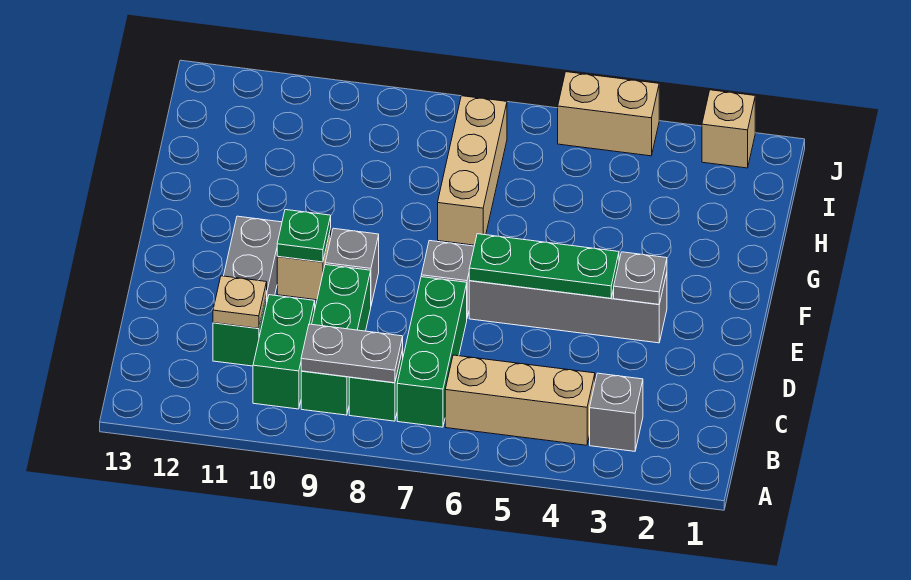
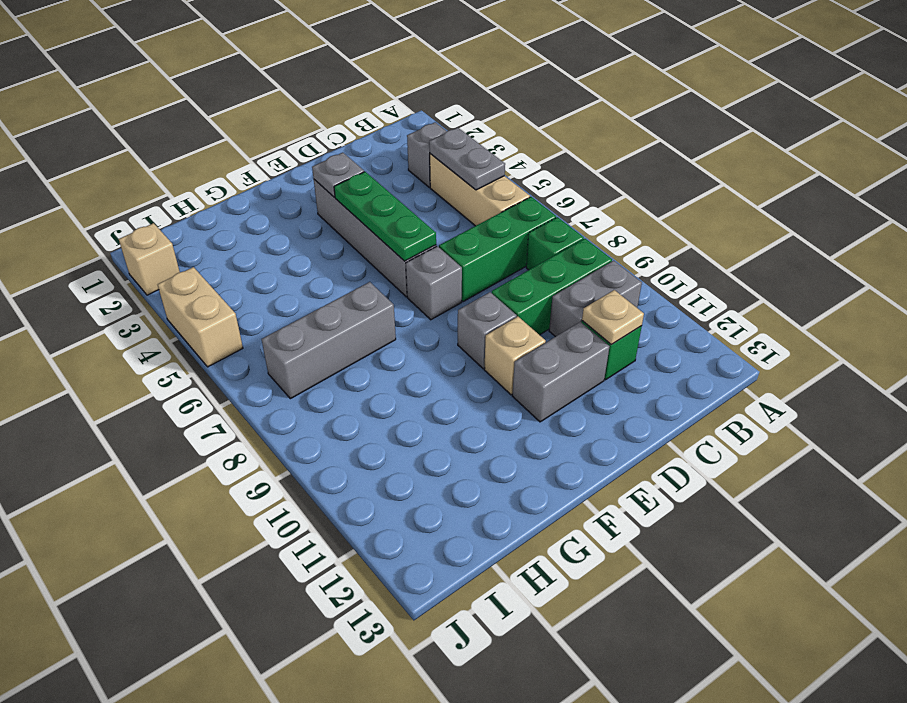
grey plate B8:B9 level 2 -> grey plate B4:B5 level 2
green brick B10:C10 level 1 -> grey brick B10:C10 level 1
green plate E10 level 2 -> none
tan brick G7:I7 level 1 -> grey brick G7:I7 level 1

